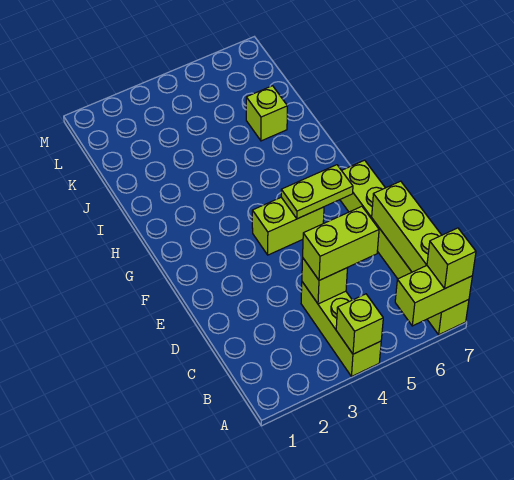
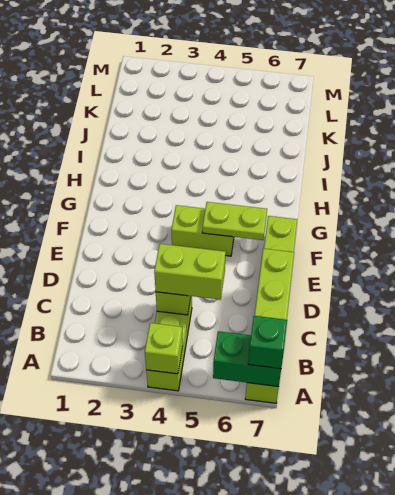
lime brick A6:A7 level 2 -> green brick A6:A7 level 2
lime brick A7 level 3 -> green brick A7 level 3
lime brick J6 level 1 -> none

